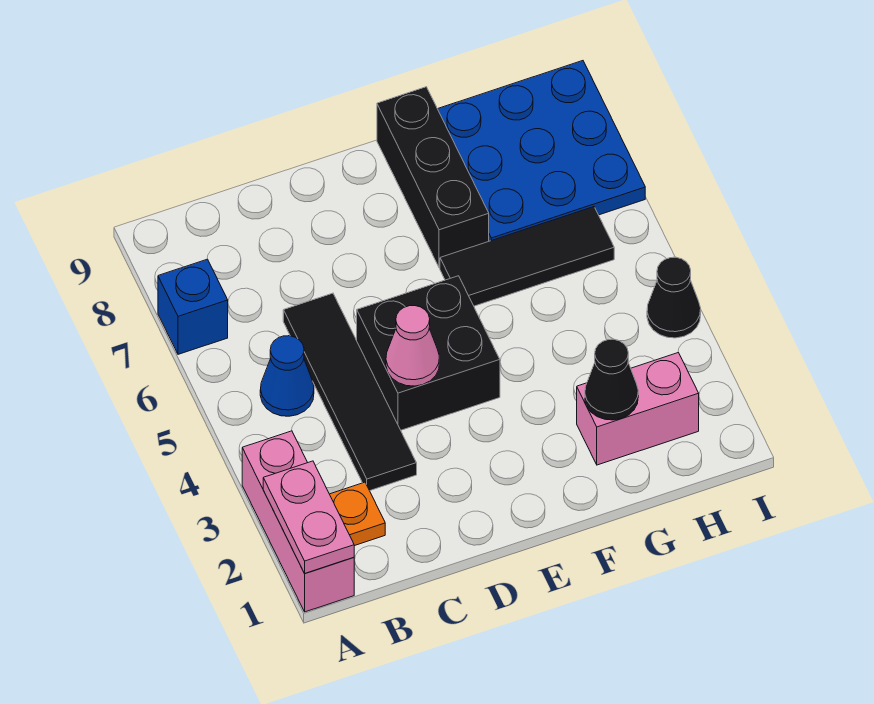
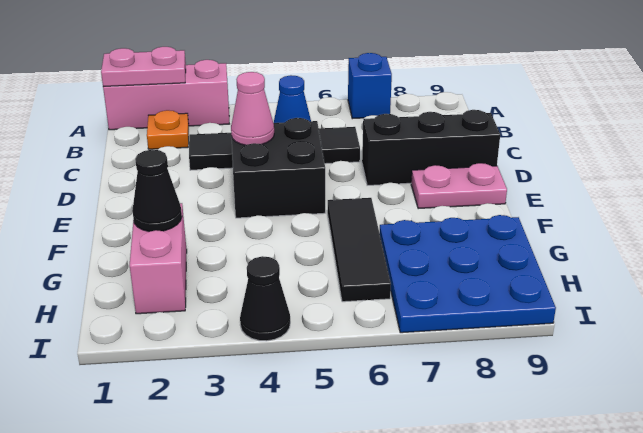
none -> pink plate E8:E9 level 1
black brick F7:F9 level 1 -> black brick D7:D9 level 1

